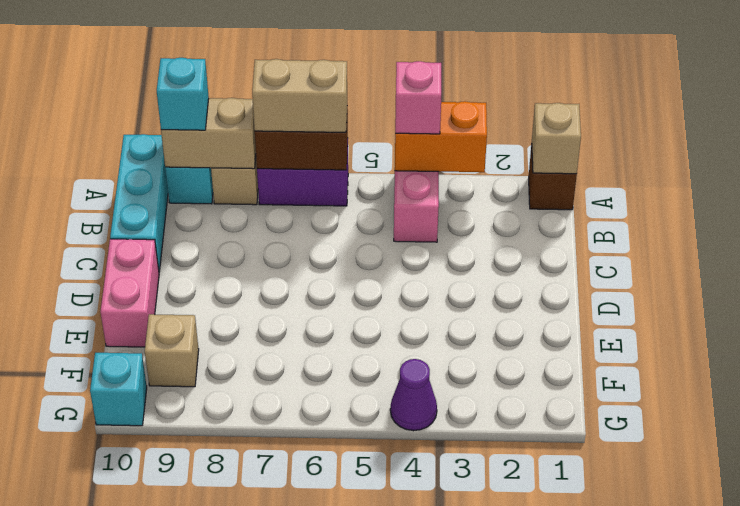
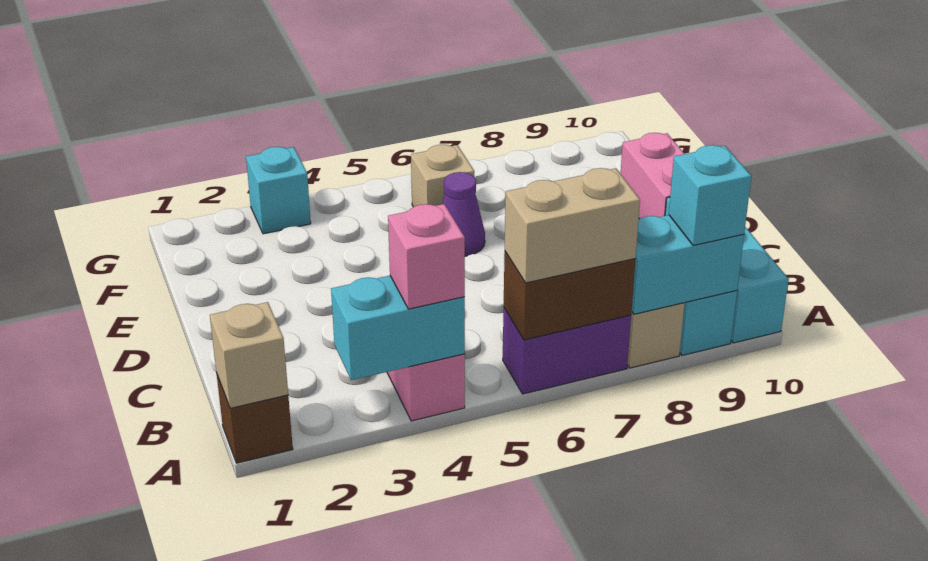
orange brick A3:A4 level 2 -> cyan brick A3:A4 level 2
tan brick A8:A9 level 2 -> cyan brick A8:A9 level 2
tan brick F9 level 1 -> tan brick F6 level 1
purple cone G4 level 1 -> purple cone E6 level 1
cyan brick G10 level 1 -> cyan brick G3 level 1

